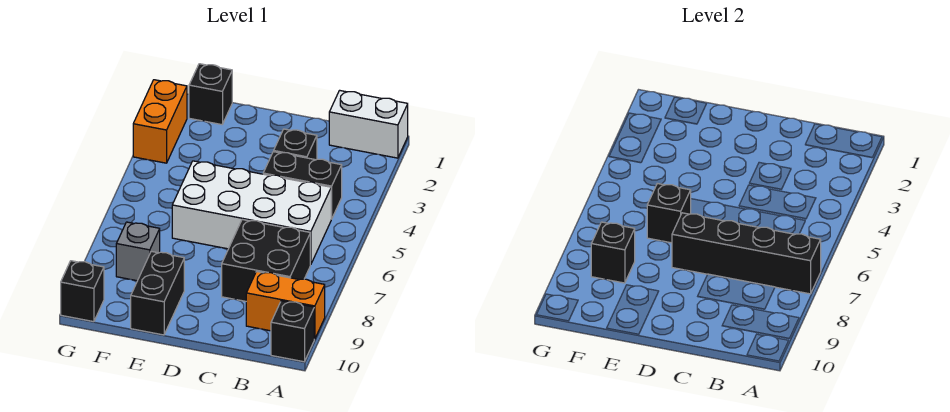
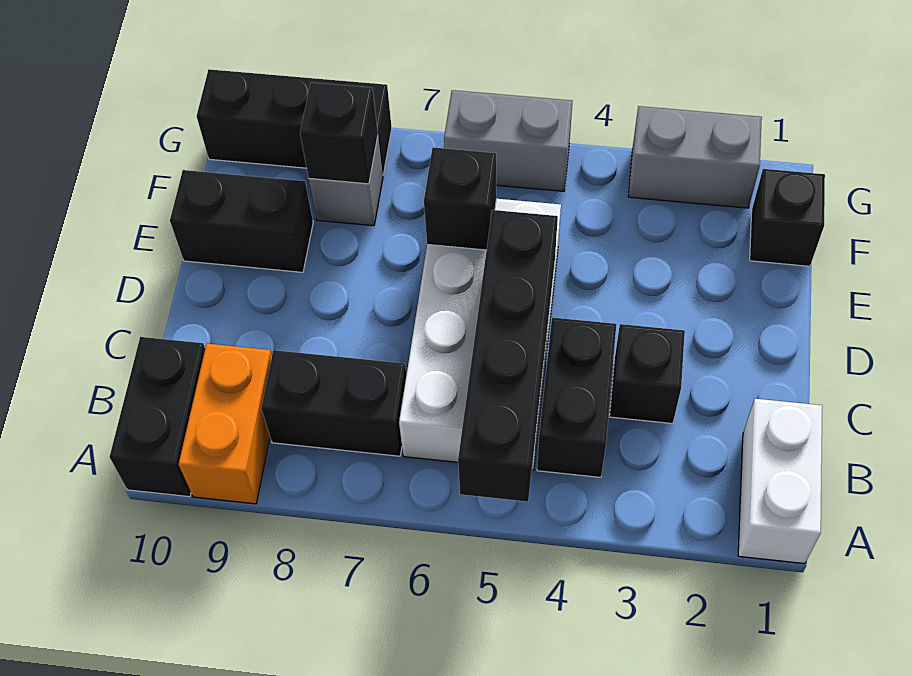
black brick A7:D7 level 2 -> black brick A5:D5 level 2
black brick A10 level 1 -> black brick A10:B10 level 1
black brick B7:C8 level 1 -> black brick B7:B8 level 1
orange brick G2:G3 level 1 -> grey brick G2:G3 level 1
none -> grey brick G5:G6 level 1
black brick G10 level 1 -> black brick G8:G10 level 1

